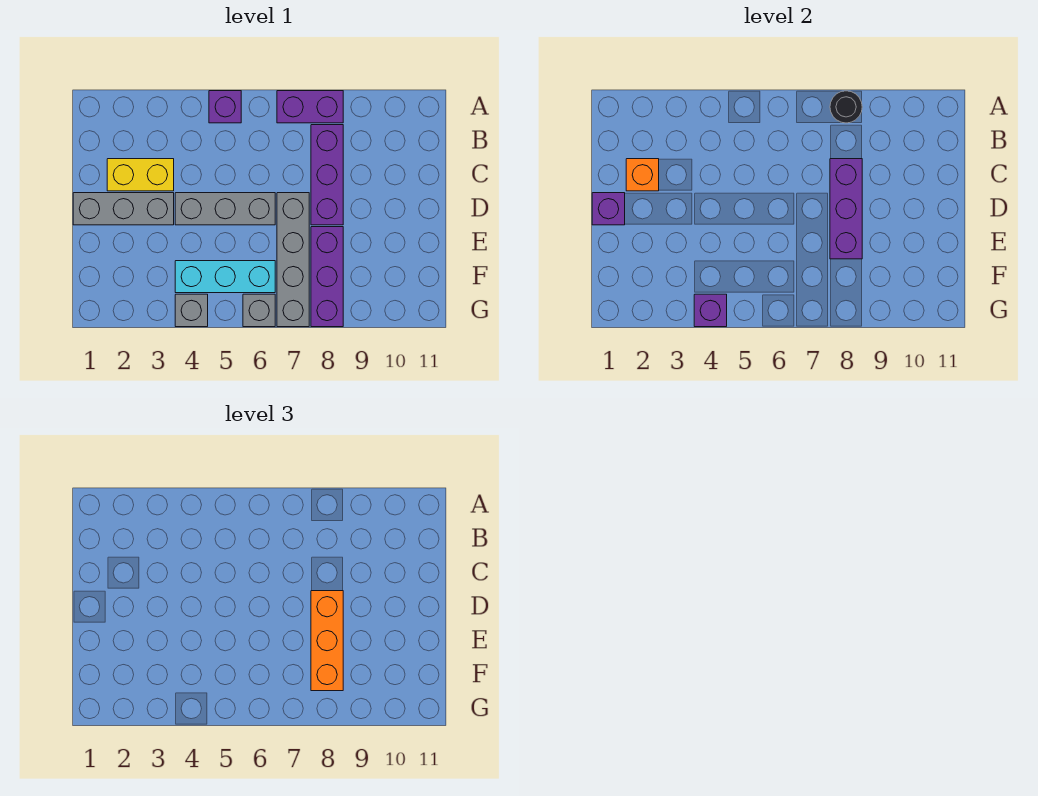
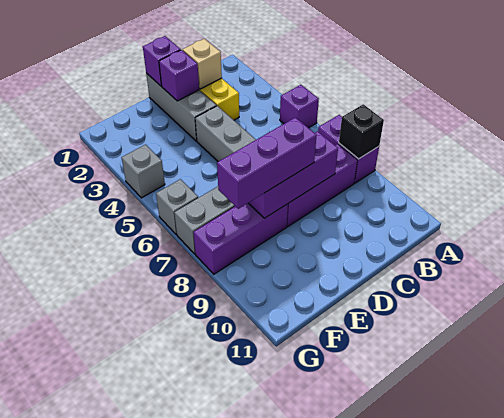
black round brick A8 level 2 -> black brick A8 level 2
orange brick C2 level 2 -> tan brick C2 level 2
orange brick D8:F8 level 3 -> purple brick D8:F8 level 3
cyan brick F4:F6 level 1 -> none
purple brick G4 level 2 -> purple brick D2 level 2

